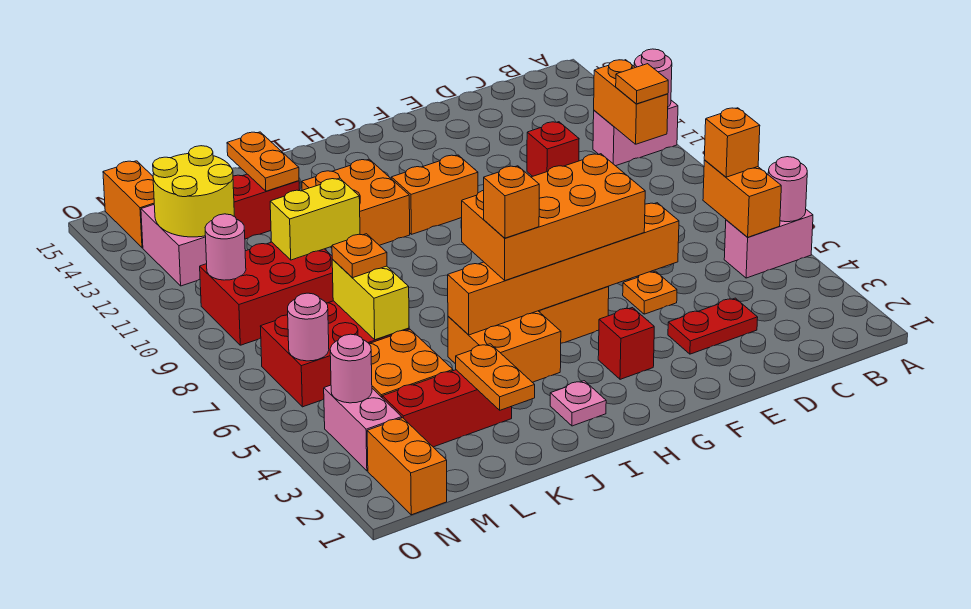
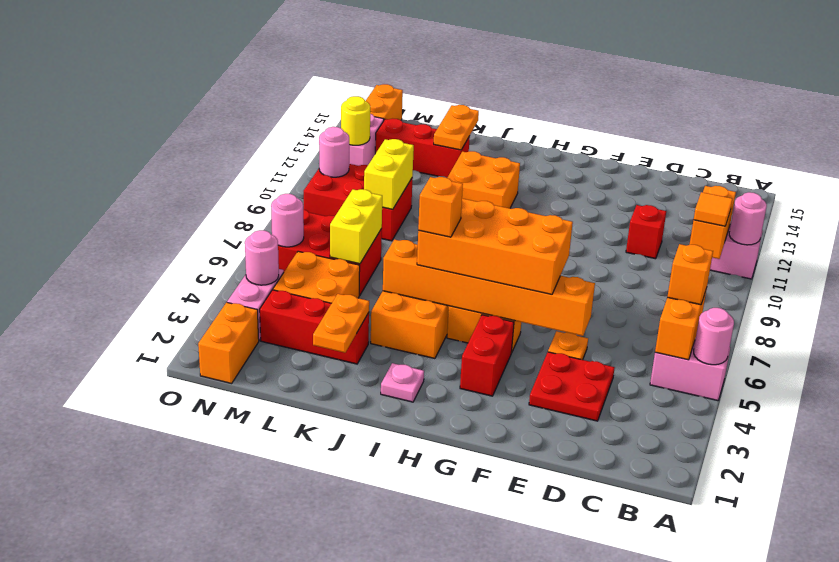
red plate D3:E3 level 1 -> red plate D3:E4 level 1
red brick G3 level 1 -> red brick G3:G4 level 1
orange brick G11:H11 level 1 -> none
yellow brick K10:L10 level 2 -> yellow brick L9:L10 level 2
orange plate L7 level 3 -> none
yellow round brick M12:N13 level 2 -> yellow round brick N12 level 2

